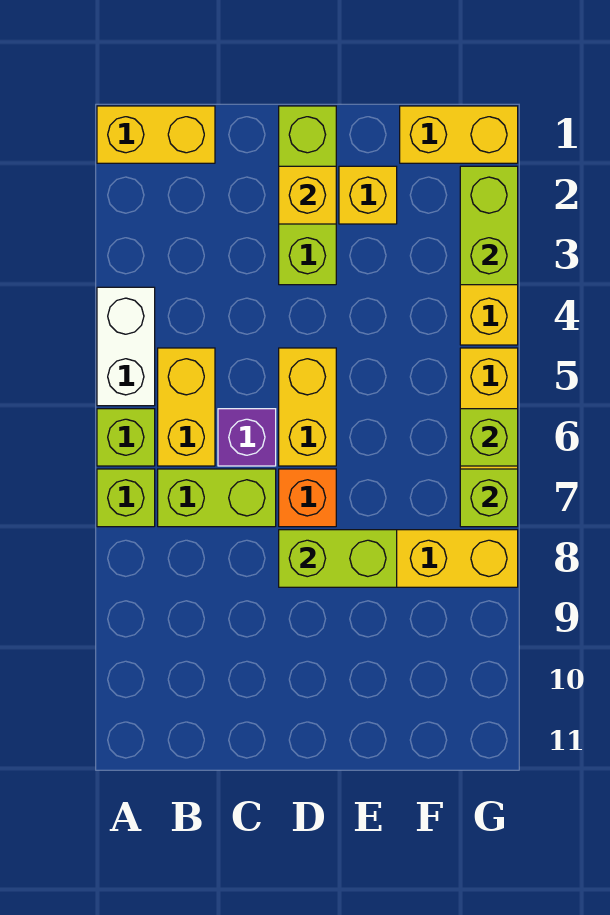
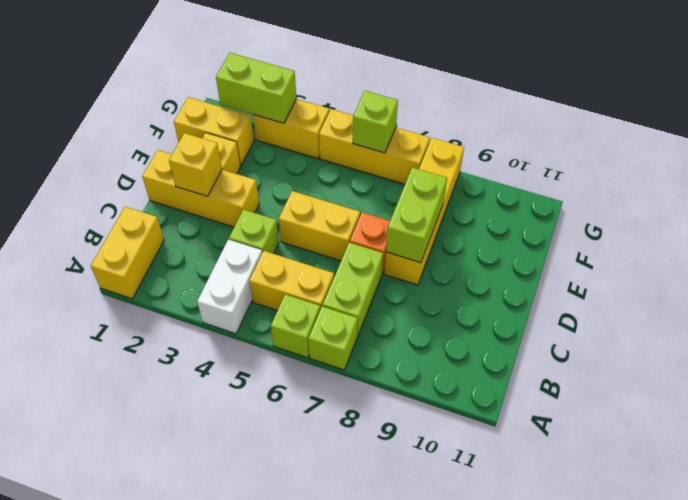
white brick A4:A5 level 1 -> white brick A4:B4 level 1
purple brick C6 level 1 -> none
lime brick D1:D3 level 1 -> yellow brick D1:D3 level 1
yellow brick F1:G1 level 1 -> yellow brick F1:F2 level 1
lime brick G7 level 2 -> lime brick C4 level 1

